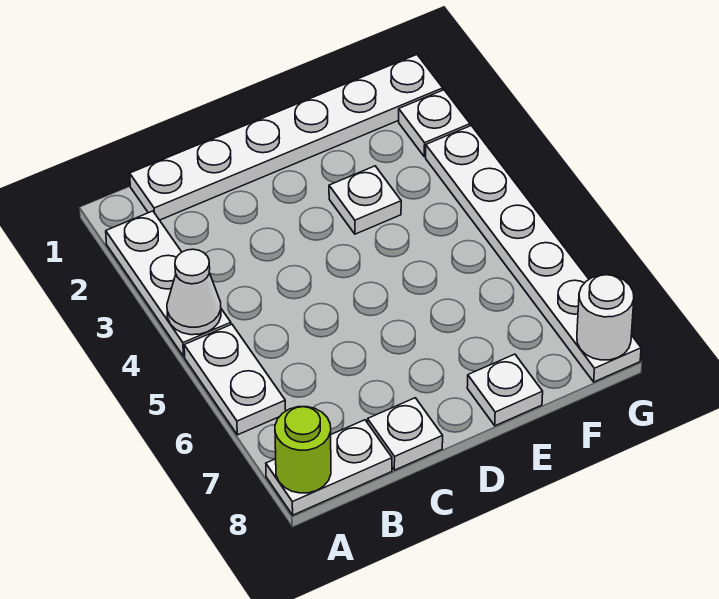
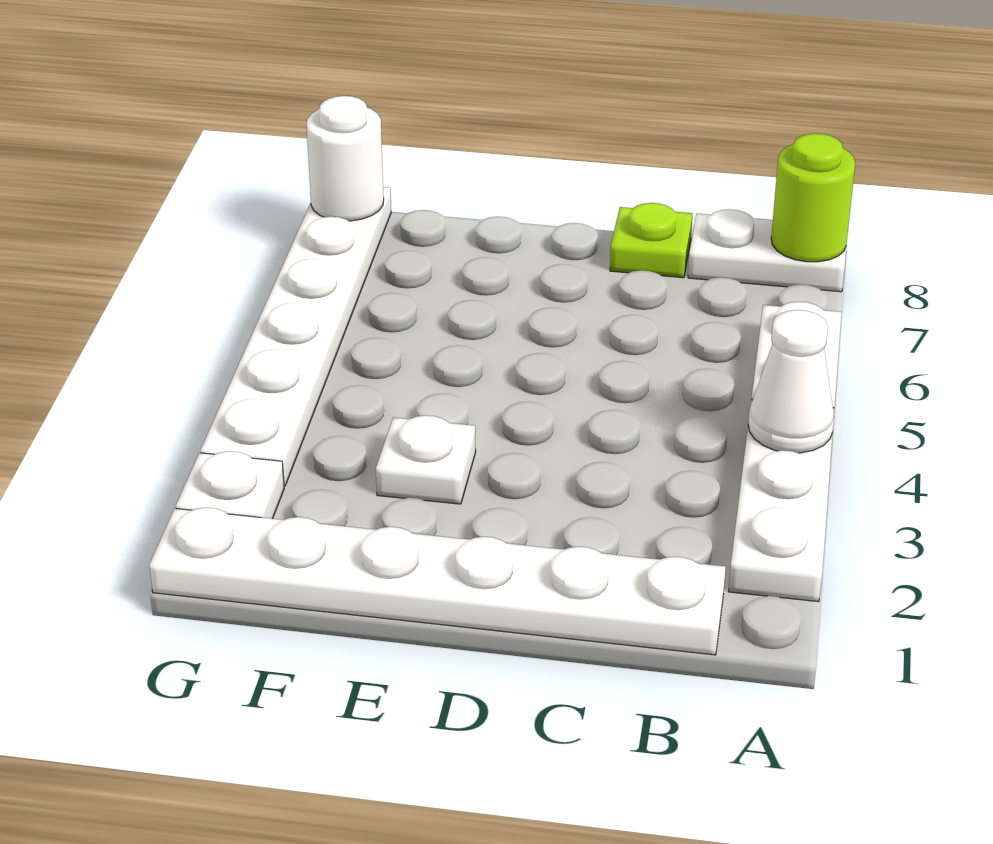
white plate C8 level 1 -> lime plate C8 level 1
white plate E8 level 1 -> none

